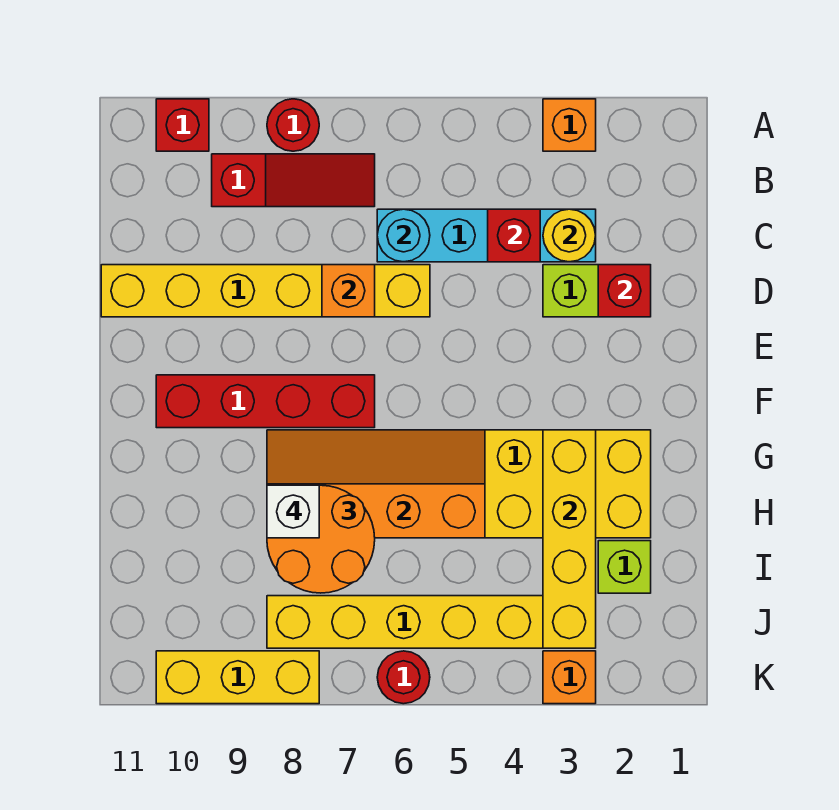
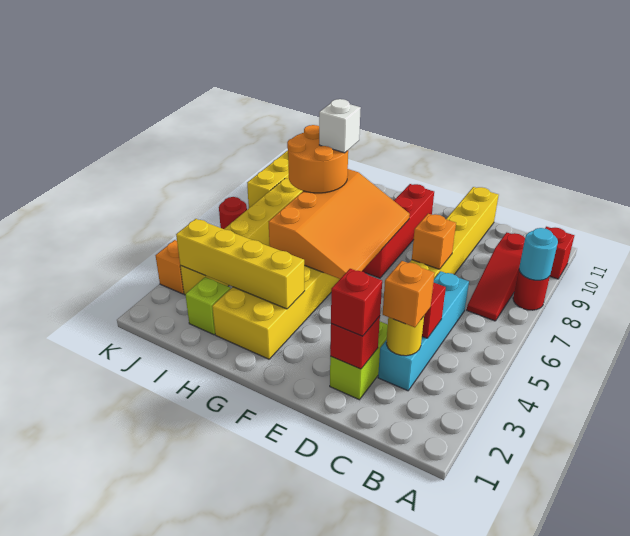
orange brick A3 level 1 -> orange brick C3 level 3
cyan round brick C6 level 2 -> cyan round brick A8 level 2
none -> red brick D2 level 3
orange slope G5:H8 level 2 top H -> orange slope F5:H8 level 2 top H

